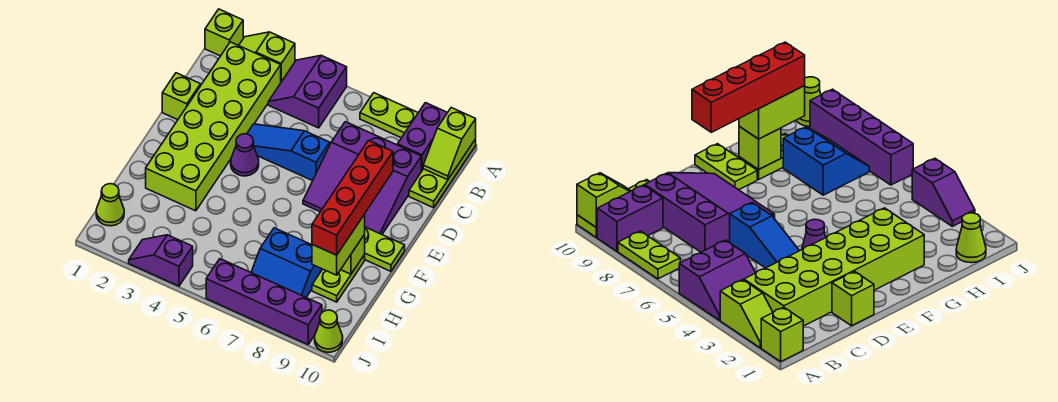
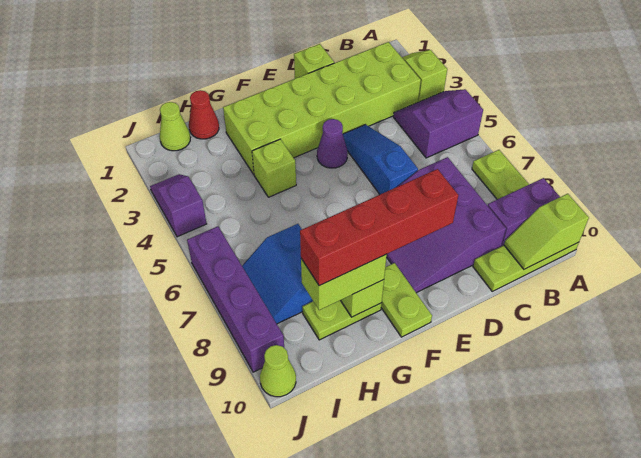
lime brick A1 level 1 -> lime brick G4 level 1
none -> red cone H1 level 1

